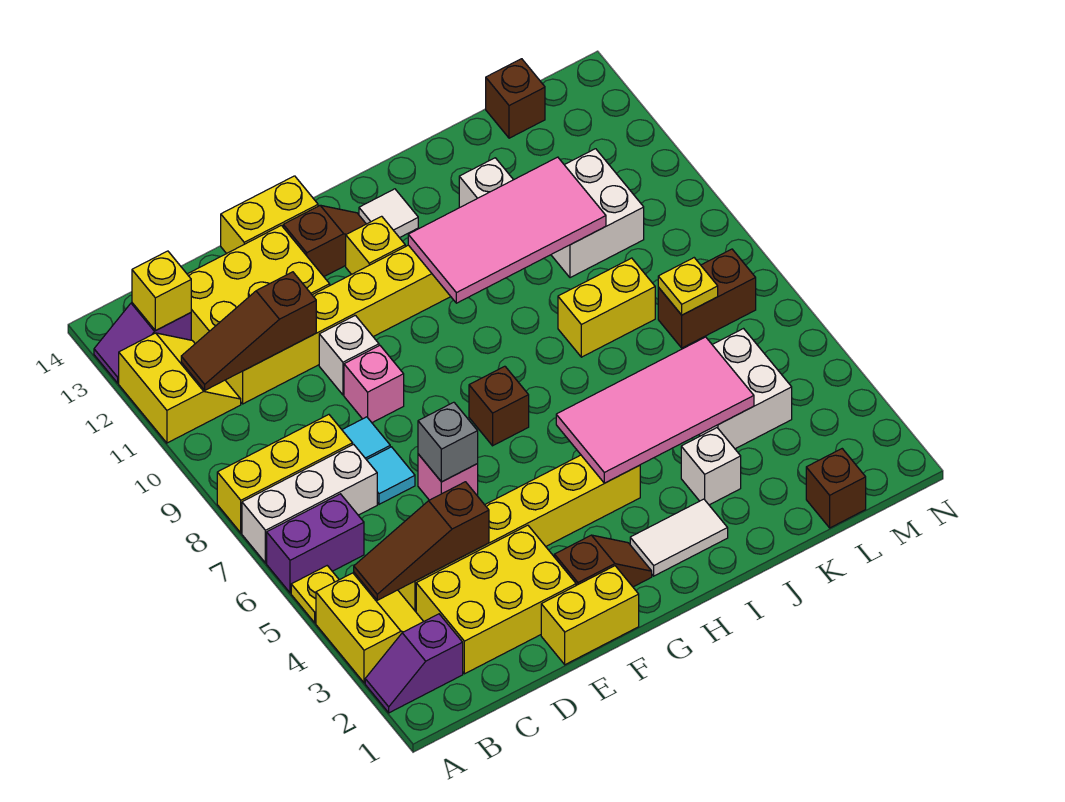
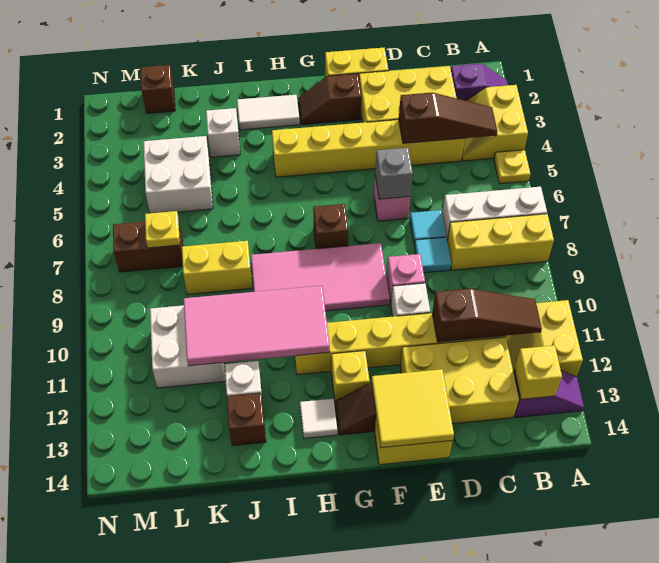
purple brick A6:B6 level 1 -> none
none -> yellow tile E13:F14 level 2
pink tile H4:K5 level 2 -> pink tile F8:I9 level 1
brown brick L14 level 1 -> brown brick J13 level 1

